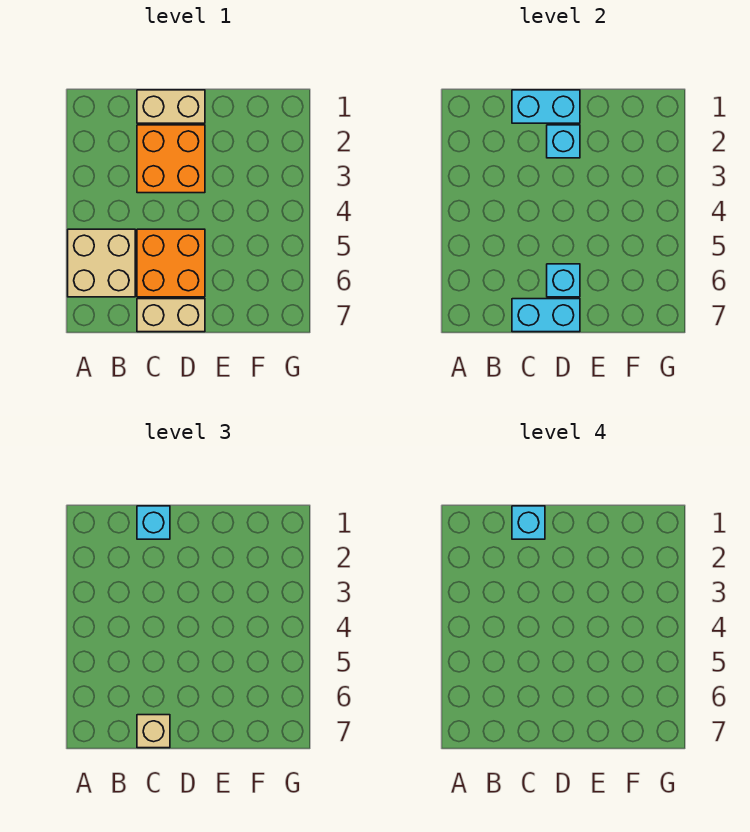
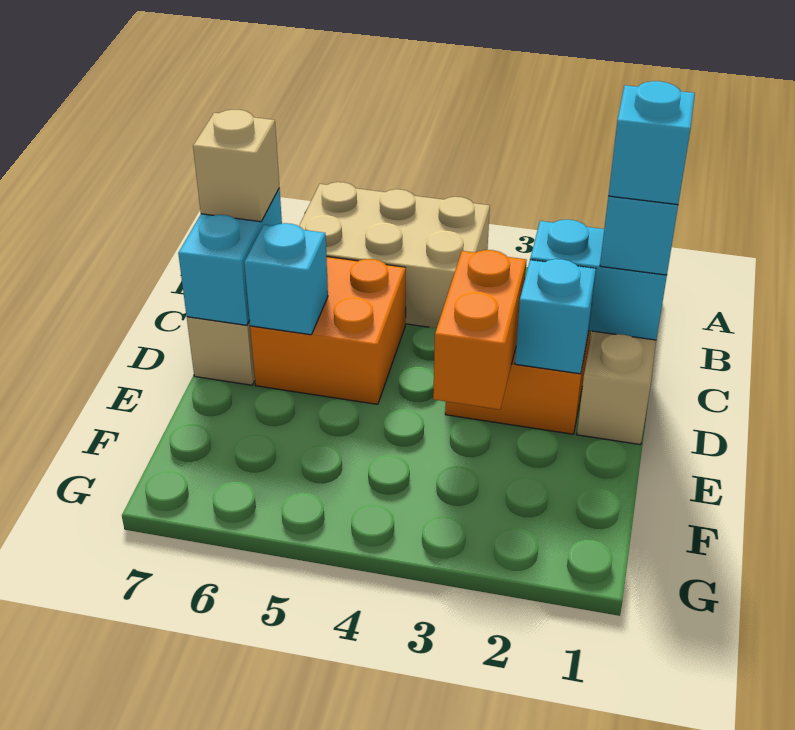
tan brick A5:B6 level 1 -> tan brick A4:B6 level 1
cyan brick C1:D1 level 2 -> cyan brick C1:C2 level 2
none -> orange brick D3:E3 level 2

